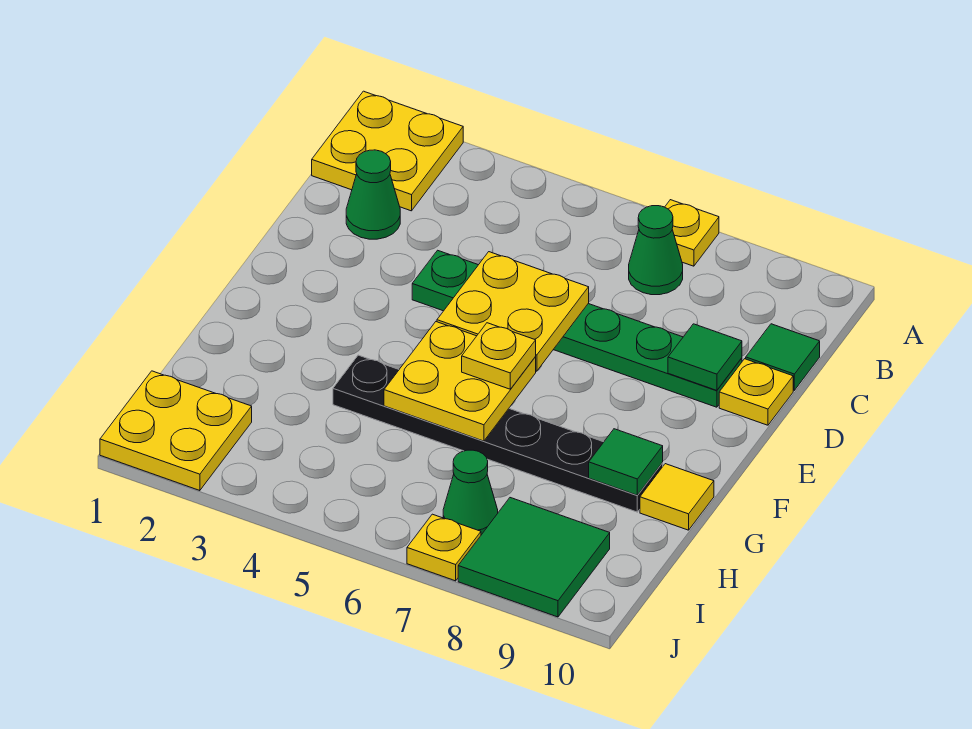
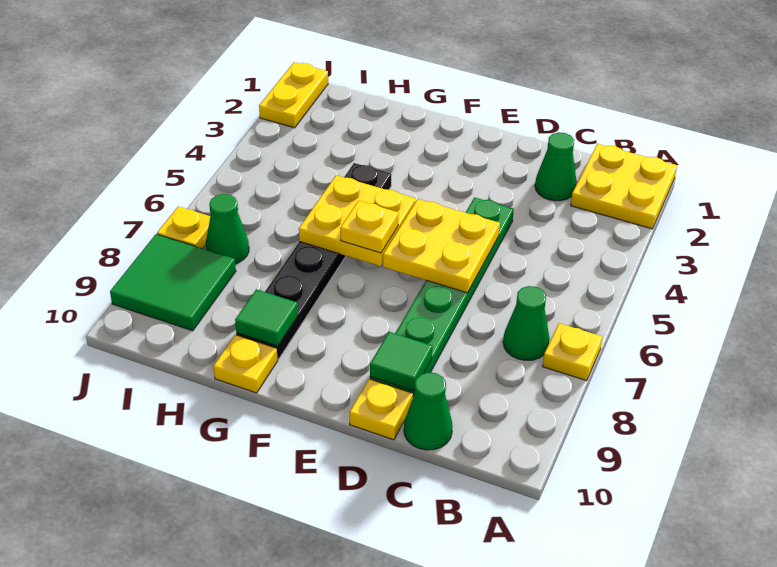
green tile C10 level 1 -> green cone C10 level 1
yellow tile G10 level 1 -> yellow plate G10 level 1
yellow plate I1:J2 level 1 -> yellow plate J1:J2 level 1

